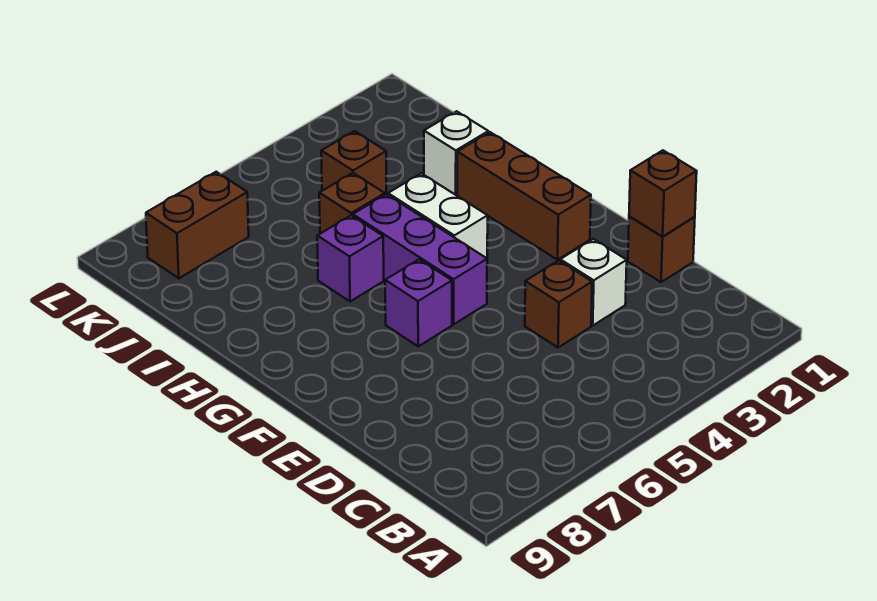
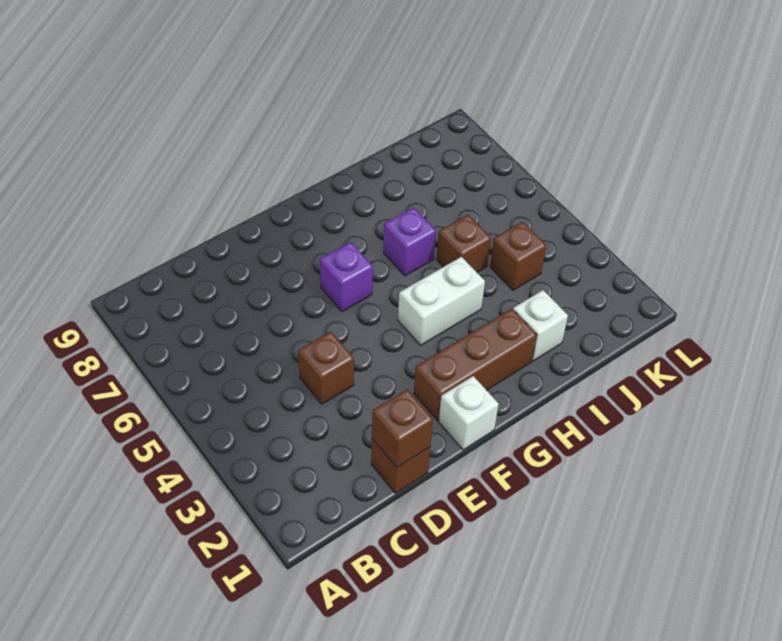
white brick D3 level 1 -> white brick F1 level 1
purple brick F5:H5 level 1 -> none
brown brick K7:K8 level 1 -> none

